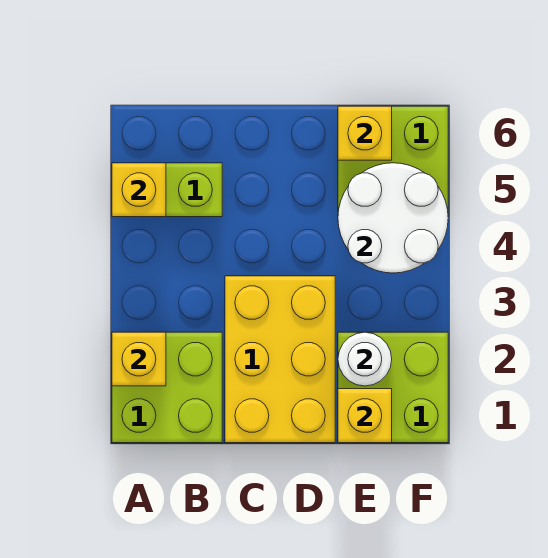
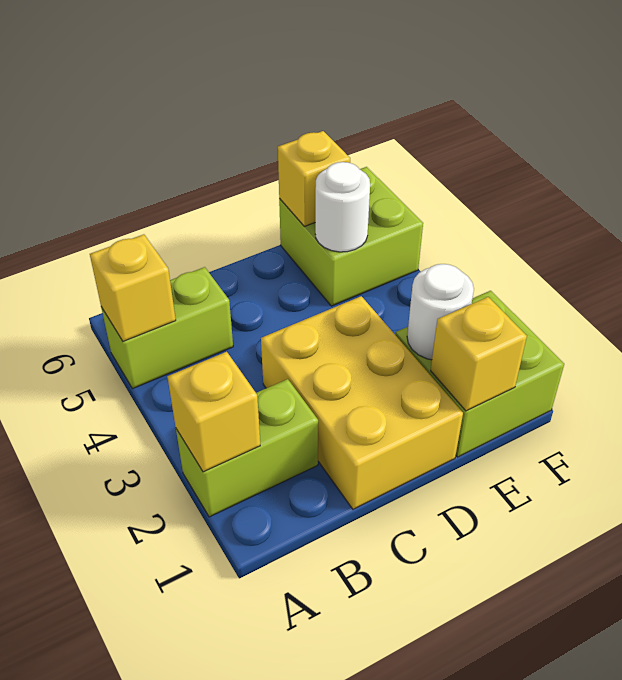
lime brick A1:B2 level 1 -> lime brick A2:B2 level 1
white round brick E4:F5 level 2 -> white round brick E5 level 2

